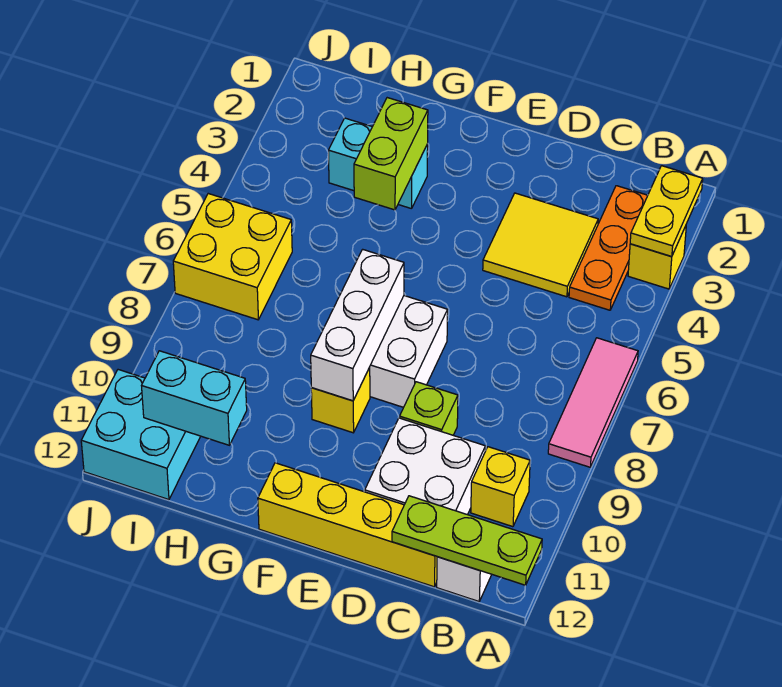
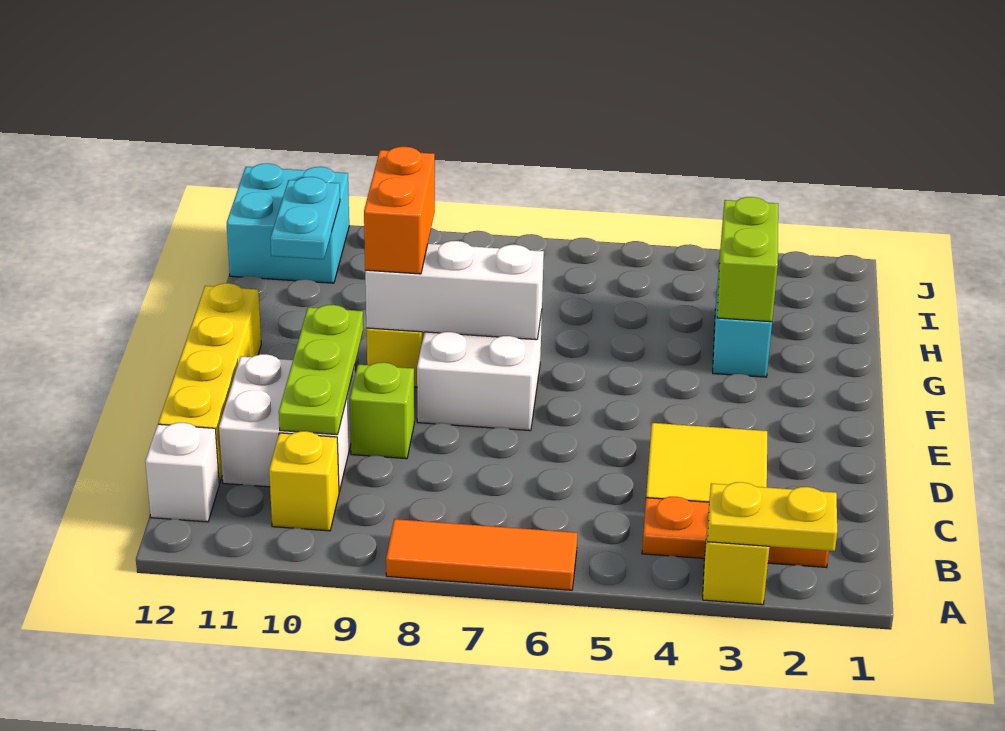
pink tile A6:A8 level 1 -> orange tile A6:A8 level 1
lime plate A12:C12 level 2 -> lime plate C10:E10 level 2
none -> orange brick F9:G9 level 3
lime brick G3:G4 level 2 -> lime brick G3:H3 level 2
cyan brick H11:I11 level 2 -> cyan plate H11:I11 level 2
yellow brick I6:J7 level 1 -> none

